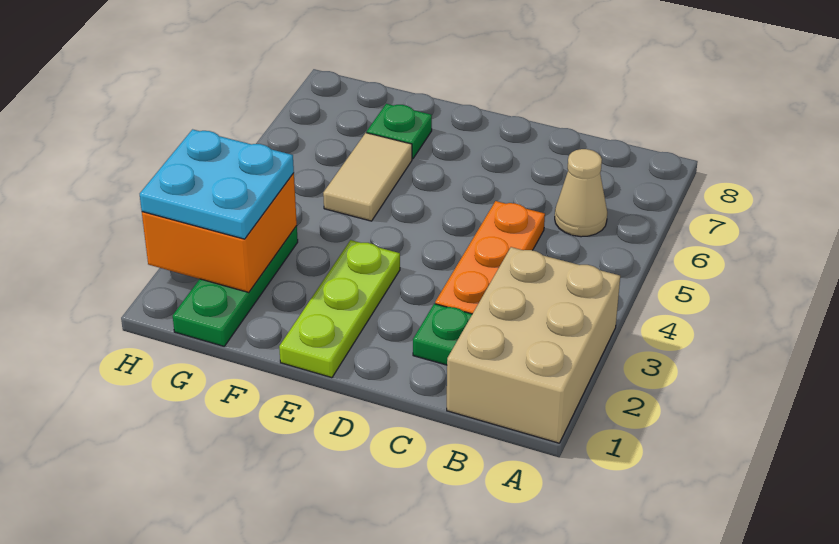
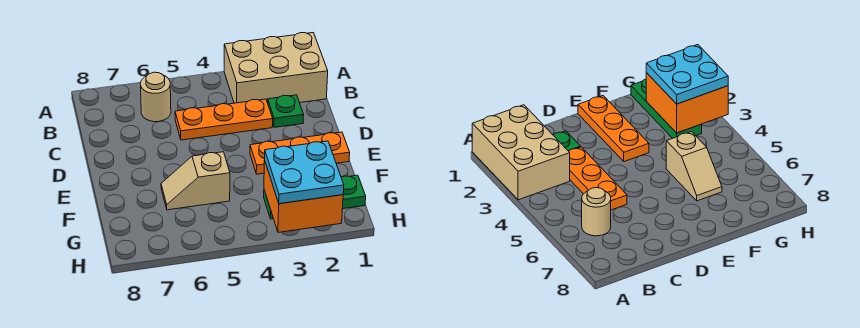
tan cone B6 level 1 -> tan round brick B6 level 1
lime plate E1:E3 level 1 -> orange plate E1:E3 level 1
tan tile F5:F6 level 1 -> tan slope F5:F6 level 1 top 5
green plate F7 level 1 -> none

